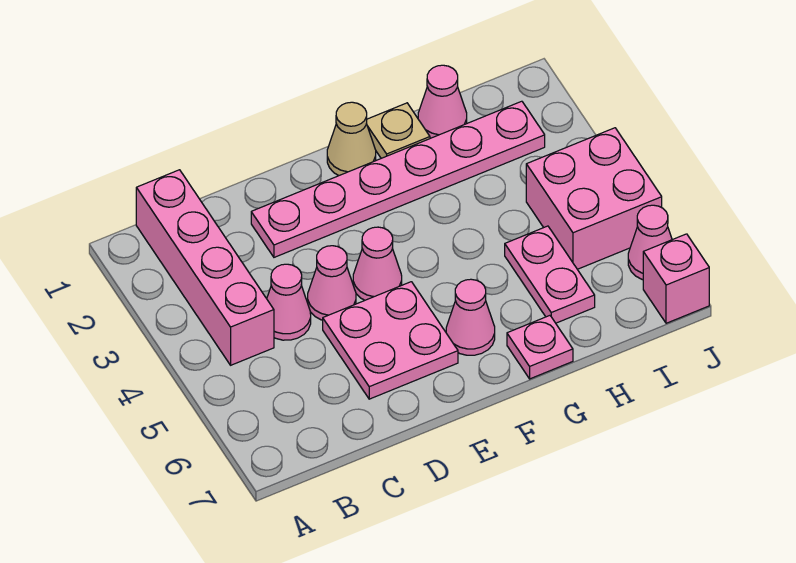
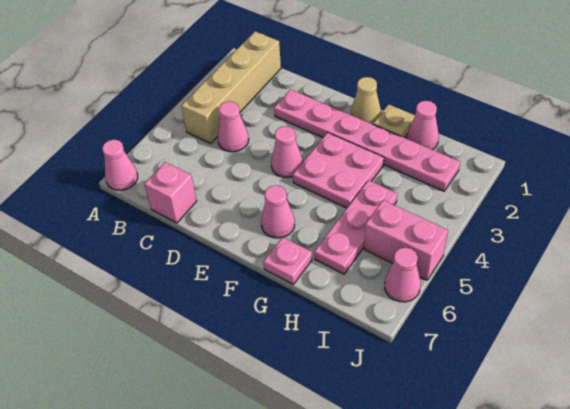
pink brick B1:B4 level 1 -> tan brick B1:B4 level 1
pink cone D4 level 1 -> pink cone A7 level 1
pink plate D5:E6 level 1 -> pink plate F3:G4 level 1
pink plate H5:H6 level 1 -> pink plate H4:H6 level 1
pink brick I4:J5 level 1 -> pink brick I5:J5 level 1
pink brick J7 level 1 -> pink brick C7 level 1

